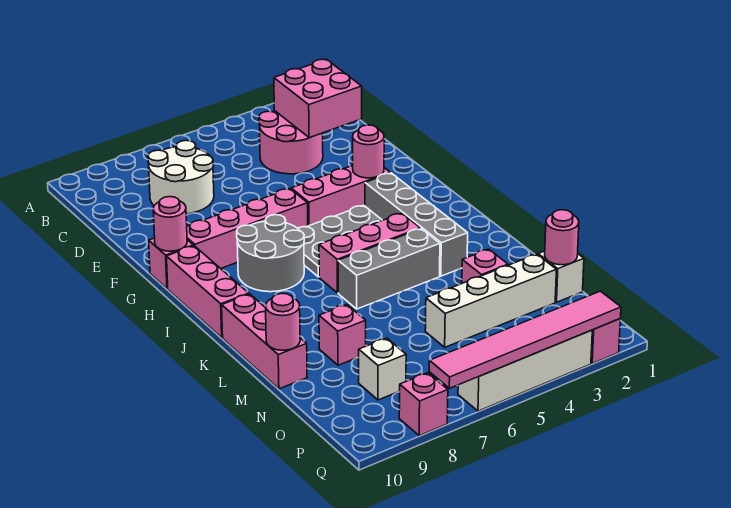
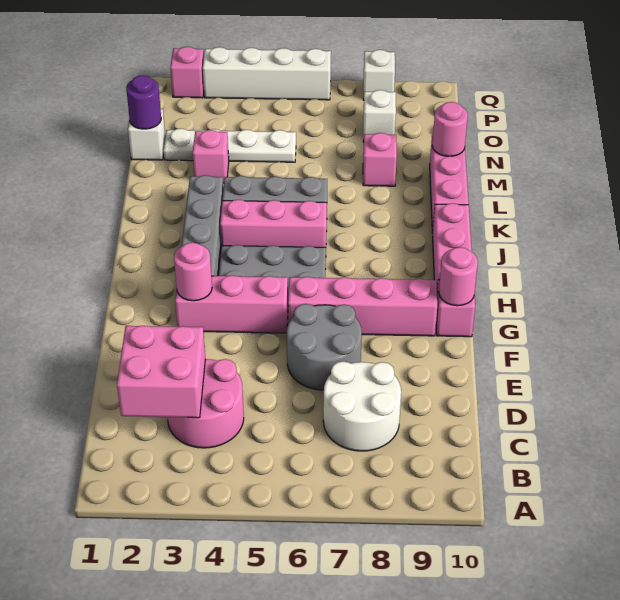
grey round brick H7:I8 level 1 -> grey round brick E6:F7 level 1
pink round brick N1 level 2 -> purple round brick N1 level 2
white brick N2:N5 level 1 -> white plate N2:N5 level 1
pink tile Q2:Q7 level 2 -> none
pink brick Q8 level 1 -> white brick Q8 level 1

